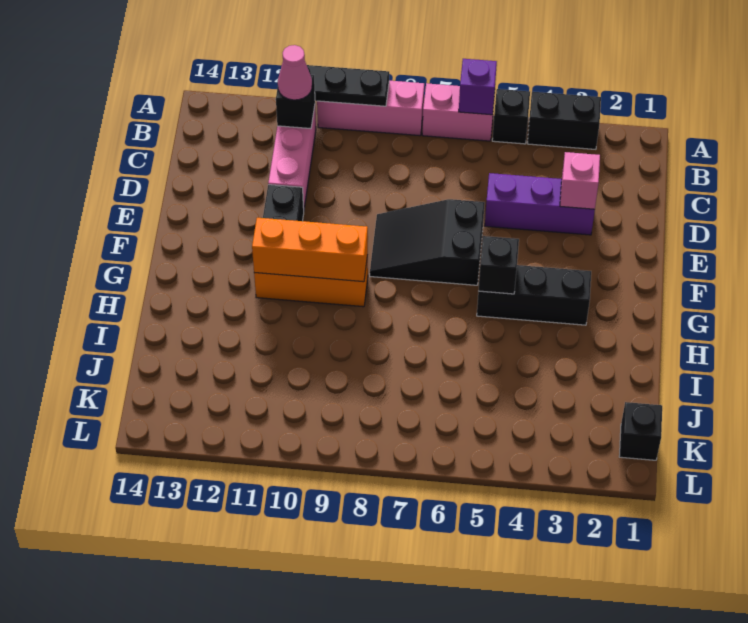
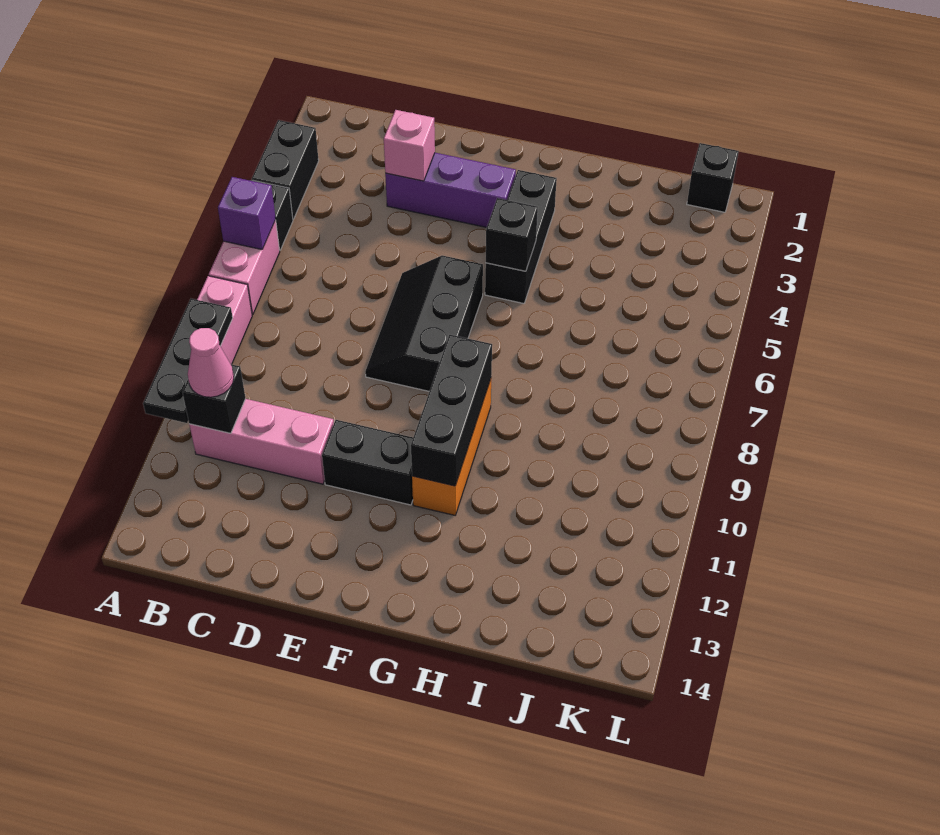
purple brick D3:D5 level 1 -> purple brick D3:F3 level 1
black slope E6:F8 level 1 top 6 -> black slope E6:F8 level 1 top F
orange brick G9:G11 level 2 -> black brick G9:G11 level 2

